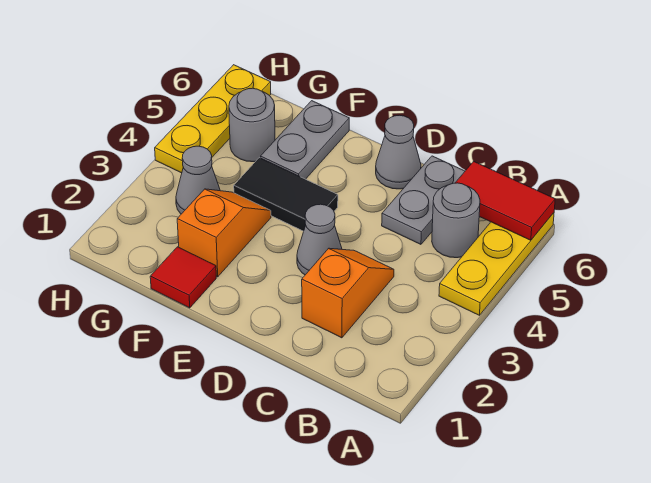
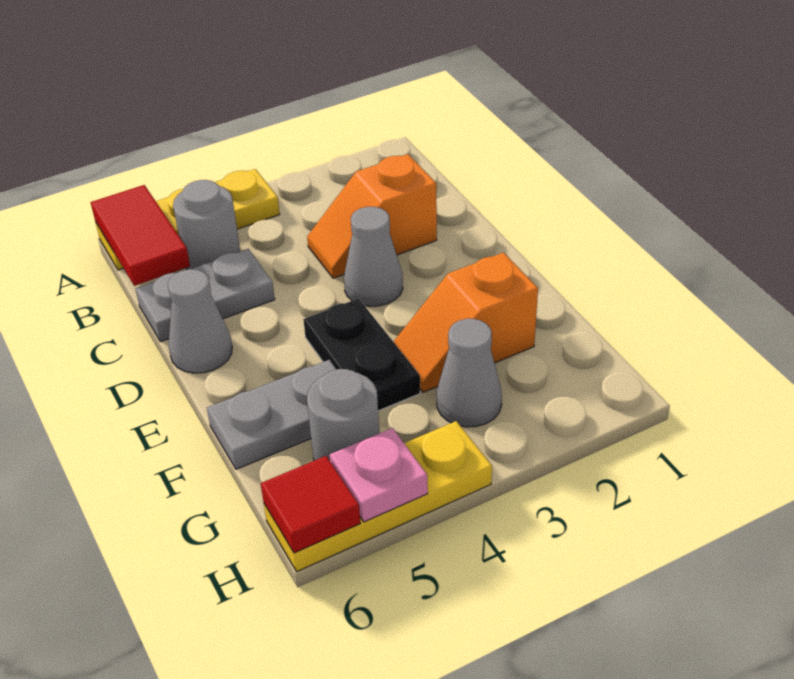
black tile E4:F4 level 1 -> black plate E4:F4 level 1
red tile F1 level 1 -> red tile H6 level 2
none -> pink plate H5 level 2

